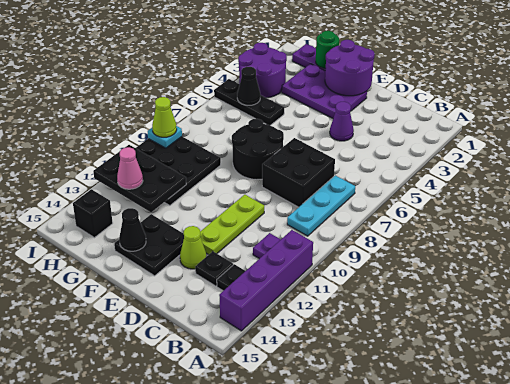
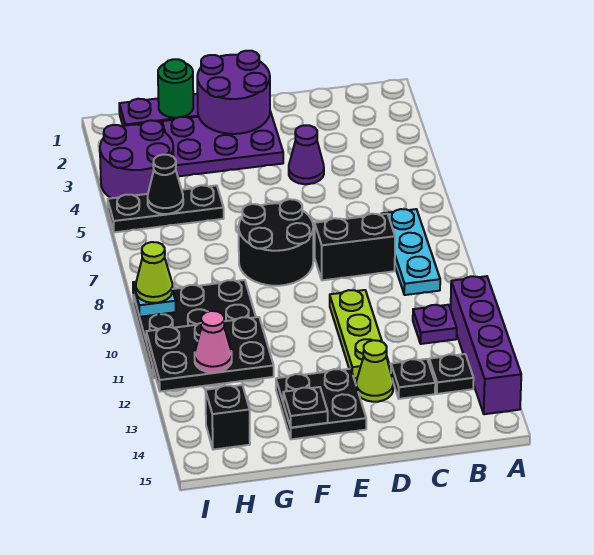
black brick C7:D8 level 1 -> black brick C8:D8 level 1
black cone F14 level 2 -> black plate F14 level 2

